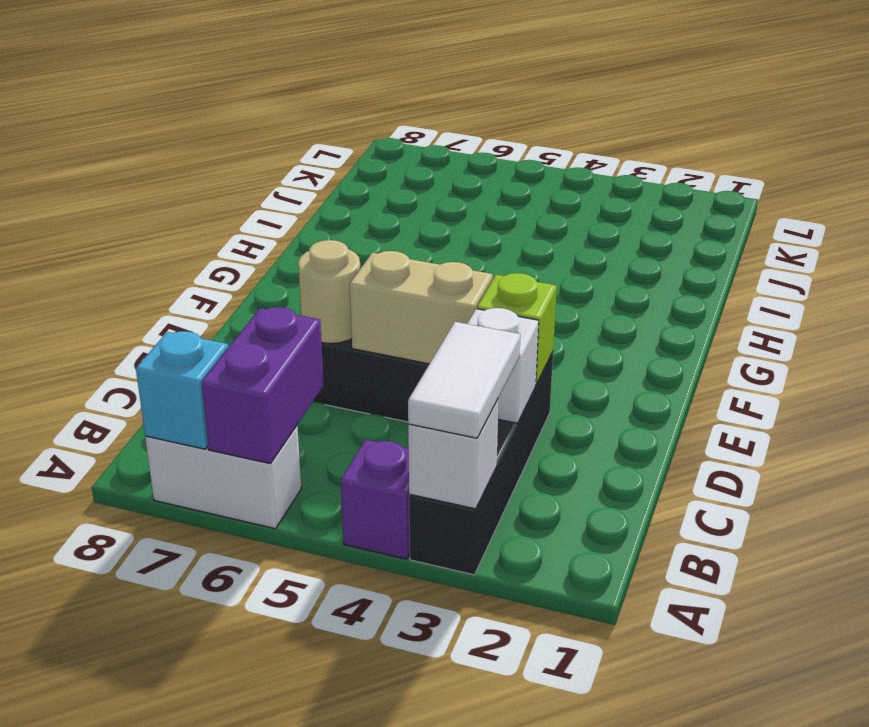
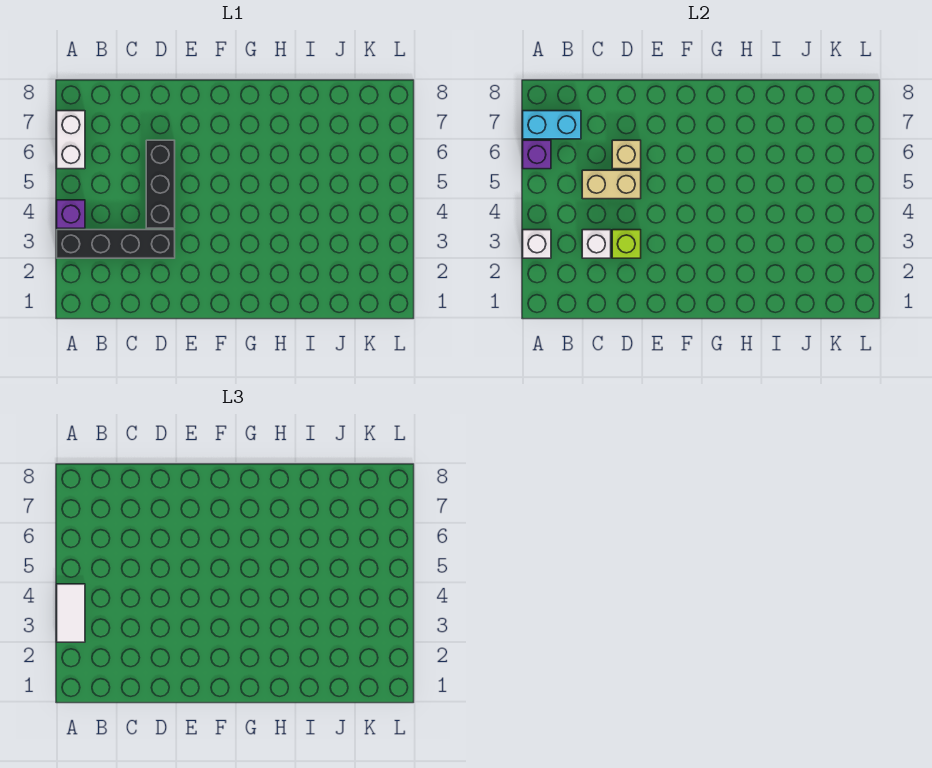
white tile A3:B3 level 3 -> white tile A3:A4 level 3
purple brick A6:B6 level 2 -> purple brick A6 level 2
cyan brick A7 level 2 -> cyan brick A7:B7 level 2
tan brick D4:D5 level 2 -> tan brick C5:D5 level 2
tan round brick D6 level 2 -> tan brick D6 level 2

